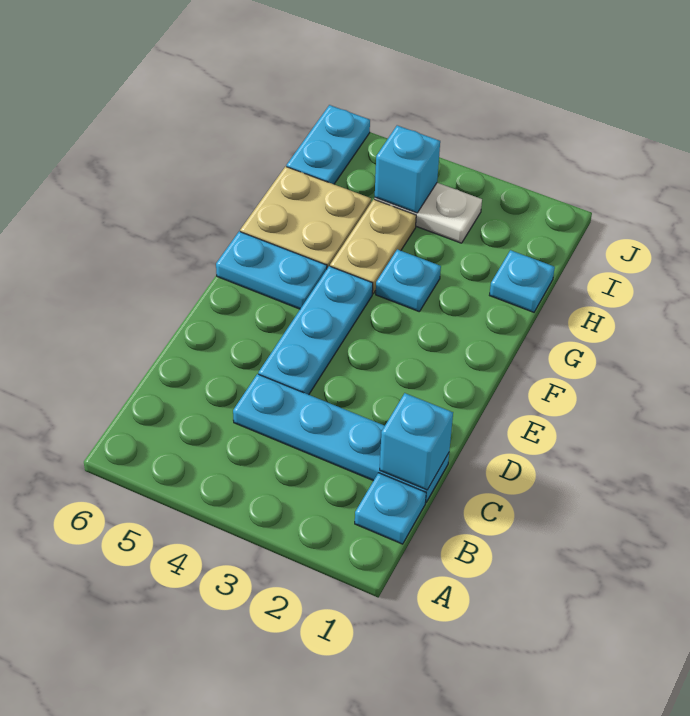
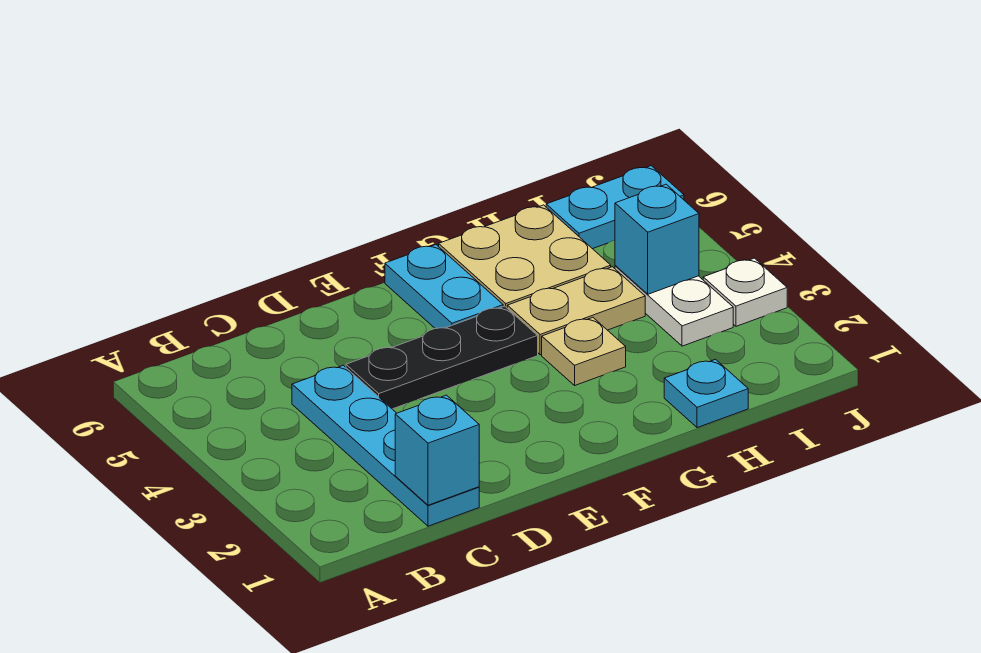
cyan plate B1 level 1 -> none
cyan plate D4:F4 level 1 -> black plate D4:F4 level 1
cyan plate G3 level 1 -> tan plate G3 level 1
none -> white plate J3 level 1

